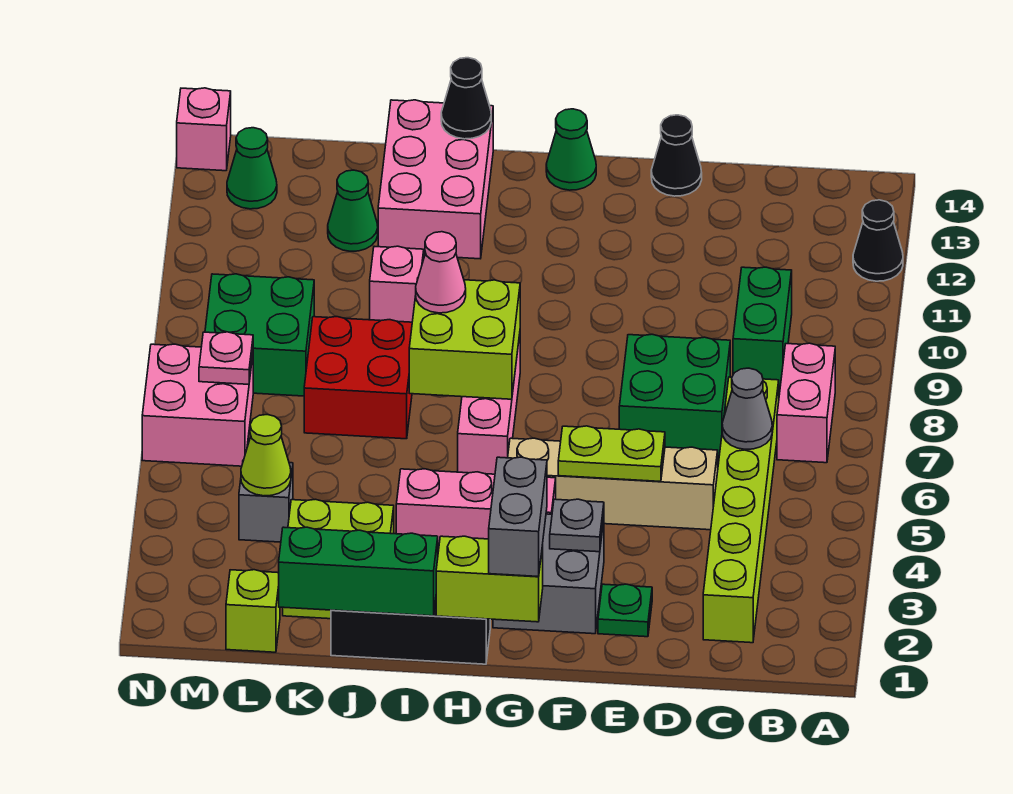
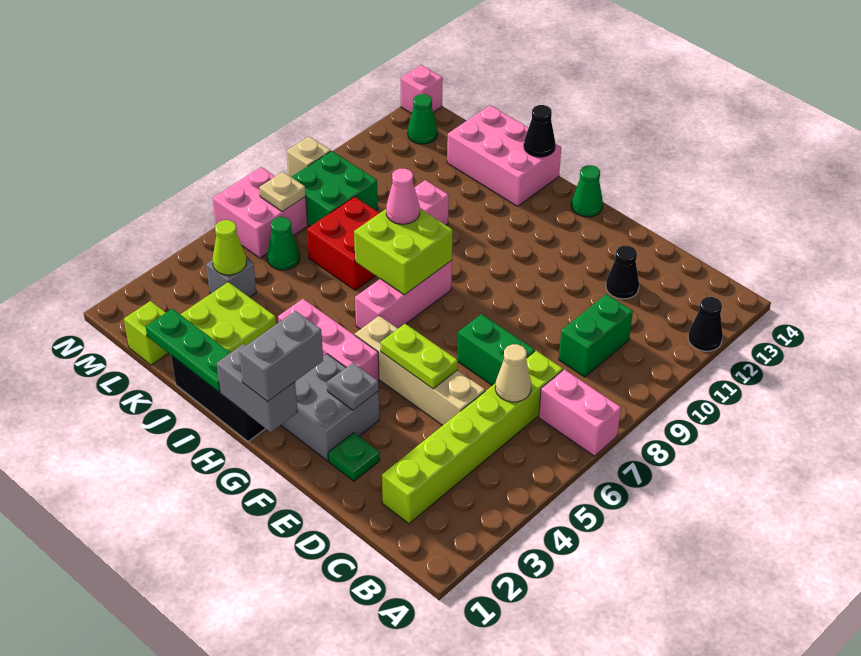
pink brick B7:B8 level 1 -> pink brick A7:B7 level 1
grey cone C6 level 2 -> tan cone C6 level 2
green brick D7:E8 level 1 -> green brick D7:E7 level 1
black cone E14 level 1 -> black cone D12 level 1
lime brick G1:H1 level 2 -> grey brick G1:H1 level 2
green brick I1:K1 level 2 -> green plate I1:K1 level 2
pink brick I12:J14 level 1 -> pink brick I13:K14 level 1
green cone K12 level 1 -> green cone L6 level 1
pink plate M7 level 2 -> tan plate M7 level 2
none -> tan brick N9 level 1

